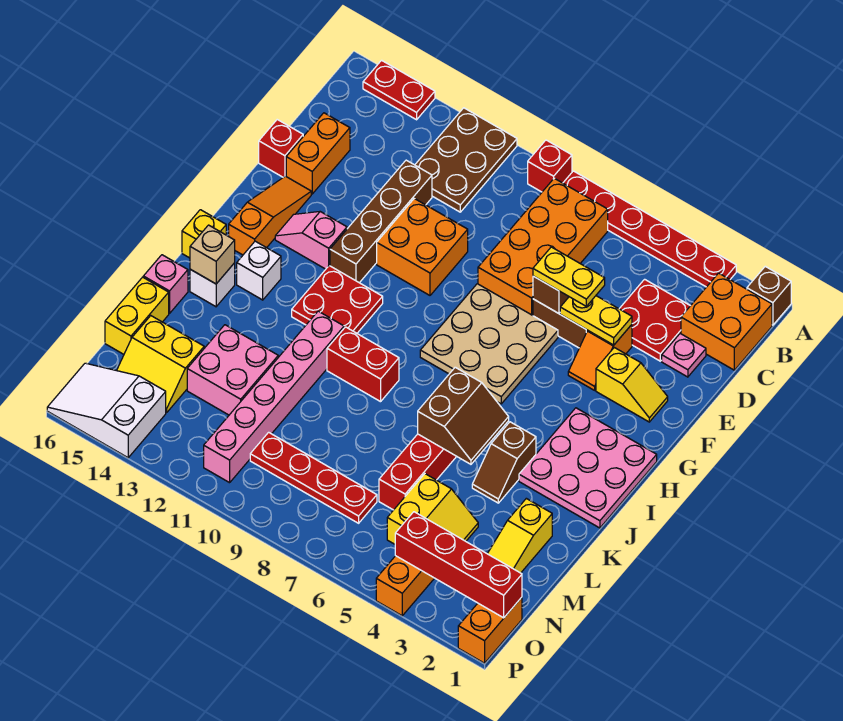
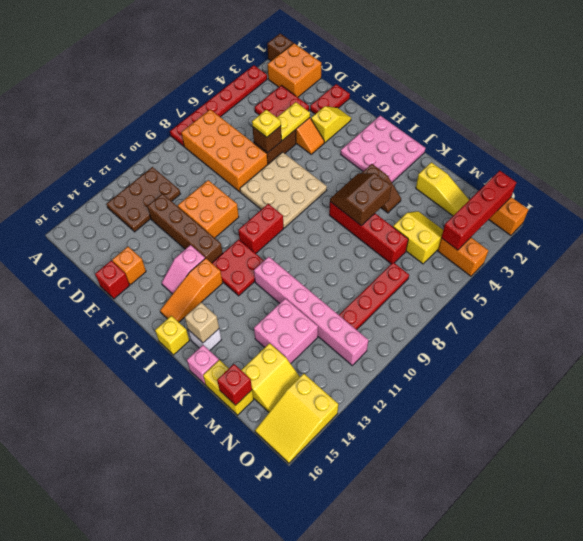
red brick A9 level 1 -> red brick M16 level 2
brown plate A11:C12 level 1 -> brown plate B11:C13 level 1
red plate A14:A15 level 1 -> red plate E1:E2 level 1
pink plate D2 level 1 -> none
orange brick D15:E15 level 1 -> orange brick E15 level 1
yellow plate E5:E6 level 3 -> yellow plate E6 level 3
orange slope F15:H15 level 1 top H -> orange slope H13:H15 level 1 top 13
white brick I14 level 1 -> none
brown slope J5:K6 level 2 top 6 -> brown slope J5:K6 level 2 top K
red brick J9:J10 level 1 -> red brick H9:H10 level 1
white slope O14:P16 level 1 top 14 -> yellow slope O14:P16 level 1 top 14

